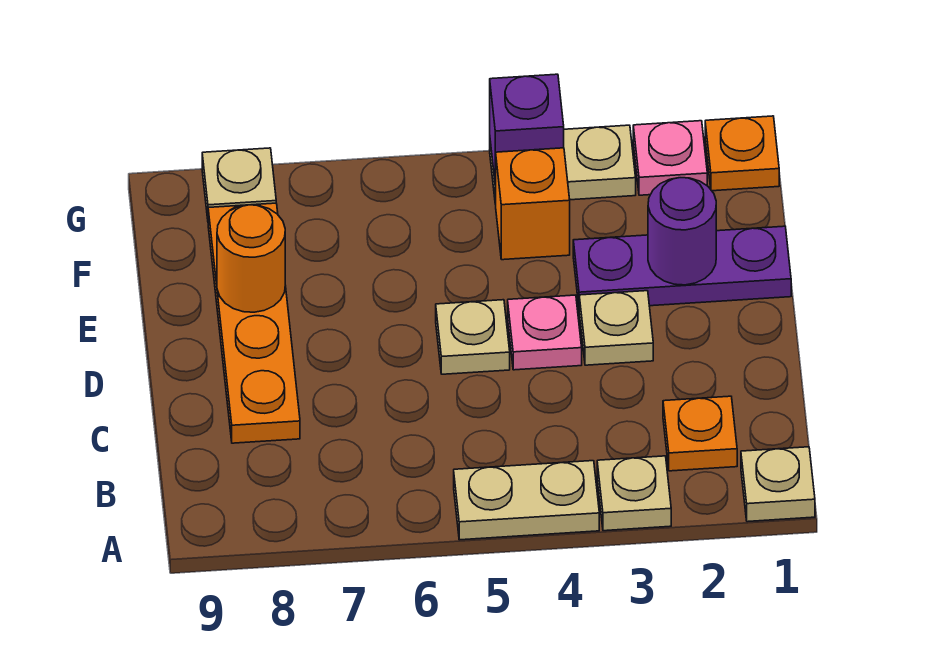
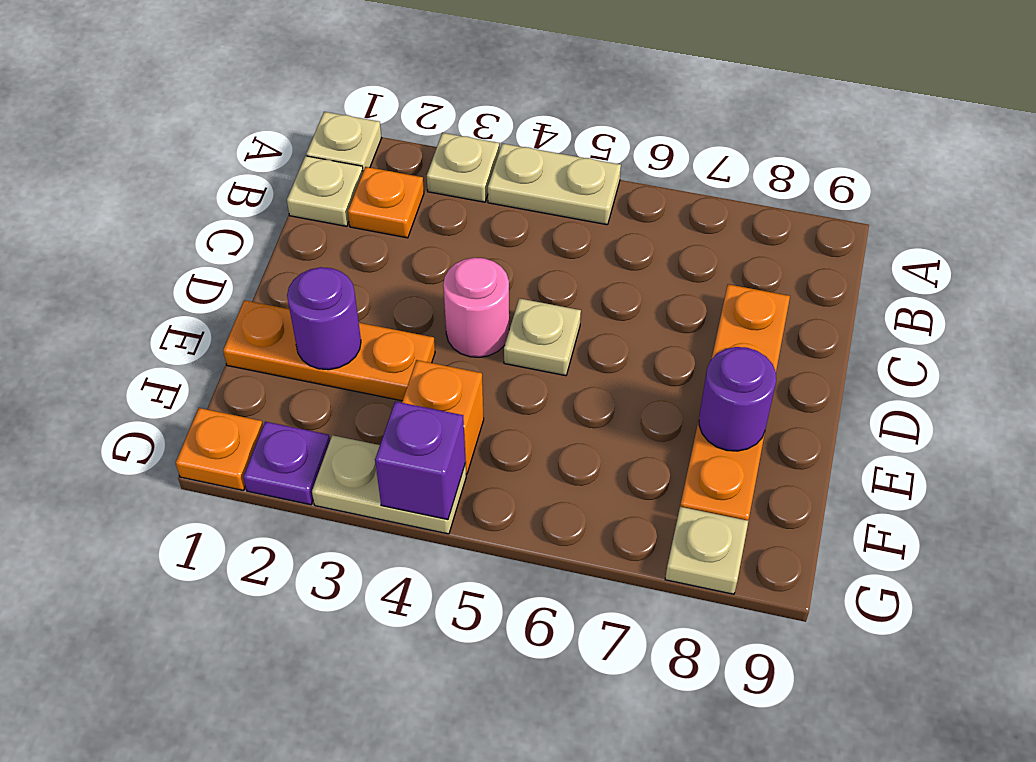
tan plate D3 level 1 -> tan plate B1 level 1
pink plate D4 level 1 -> pink round brick D4 level 1
purple plate E1:E3 level 1 -> orange plate E1:E3 level 1
orange round brick E8 level 2 -> purple round brick E8 level 2
pink plate G2 level 1 -> purple plate G2 level 1

